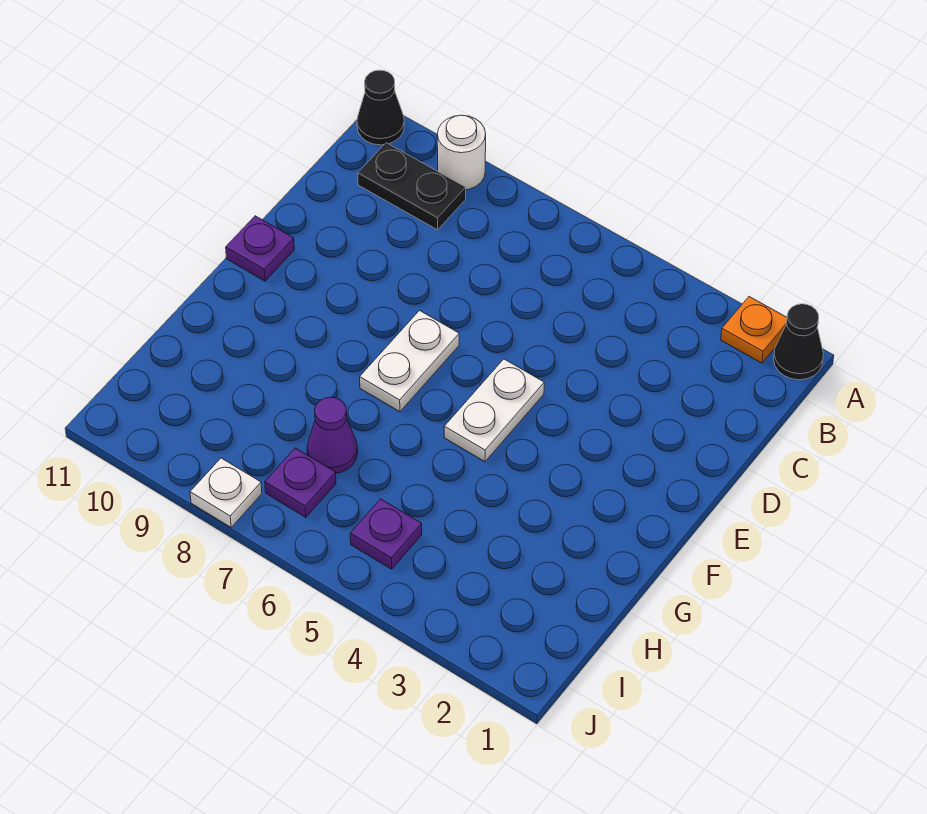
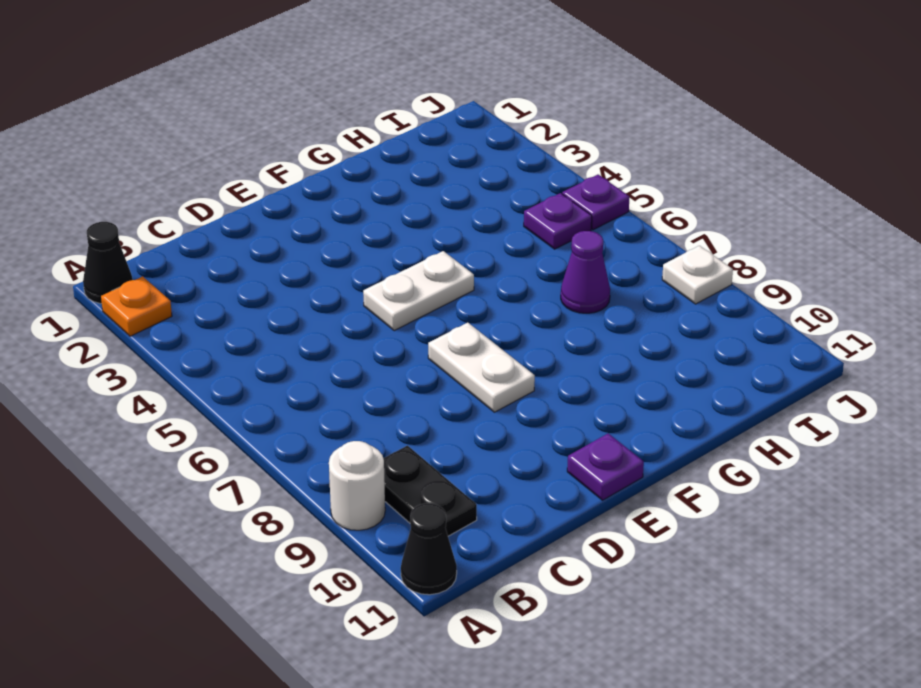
white plate E7:F7 level 1 -> white plate E7:E8 level 1
purple plate I7 level 1 -> purple plate J5 level 1

